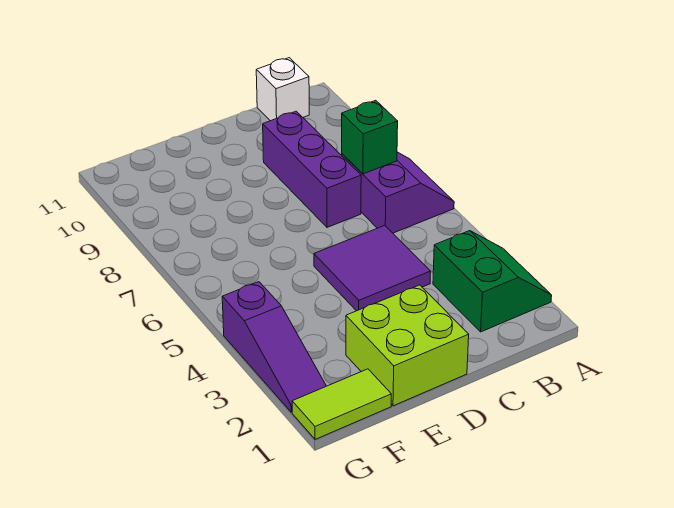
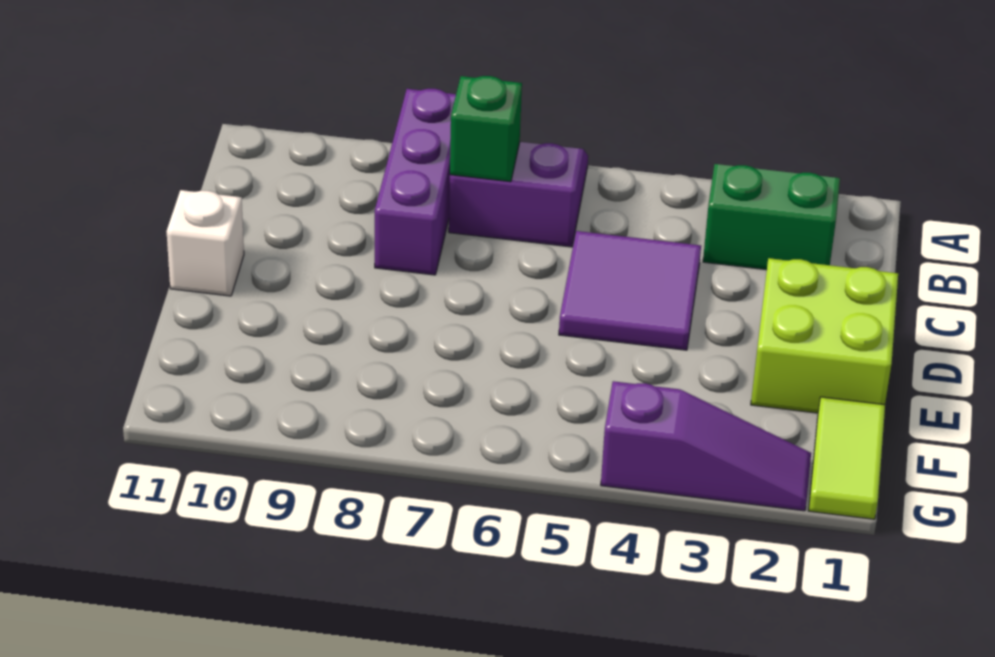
white brick B11 level 1 -> white brick D11 level 1
purple brick C7:C9 level 1 -> purple brick A8:C8 level 1

